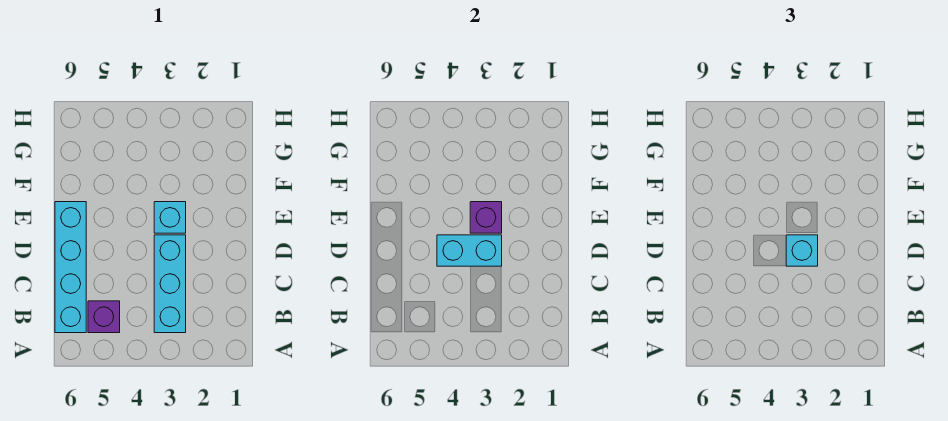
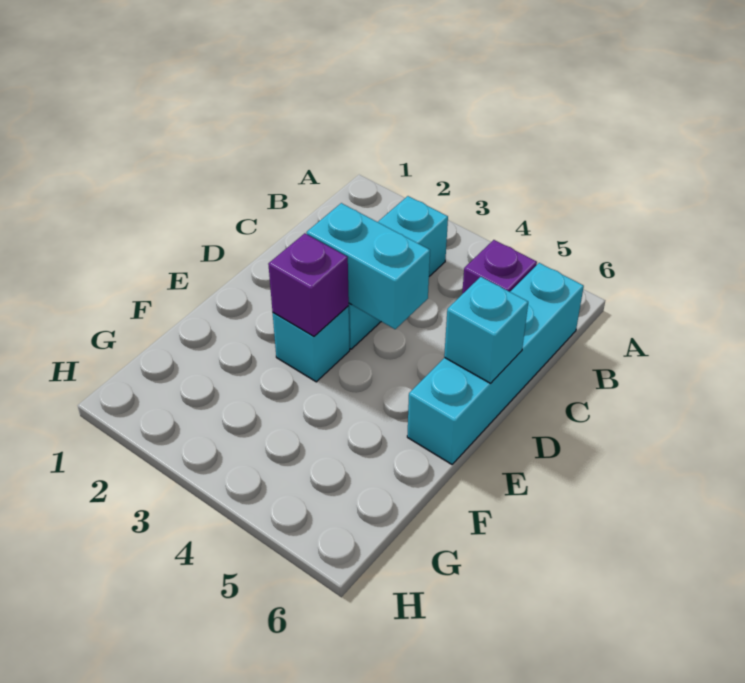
cyan brick D3 level 3 -> cyan brick D6 level 2

